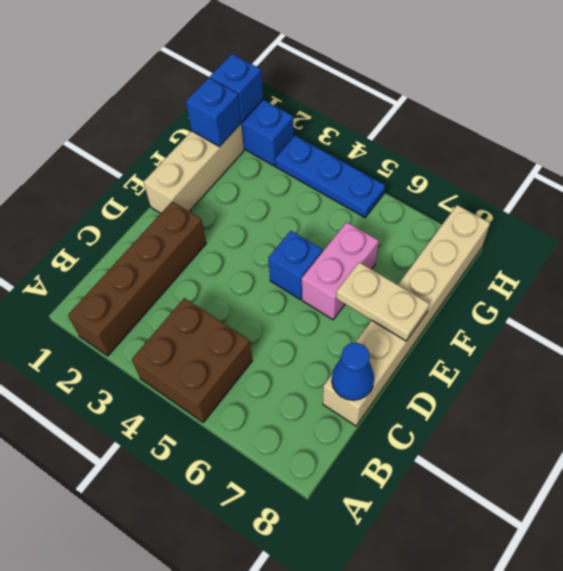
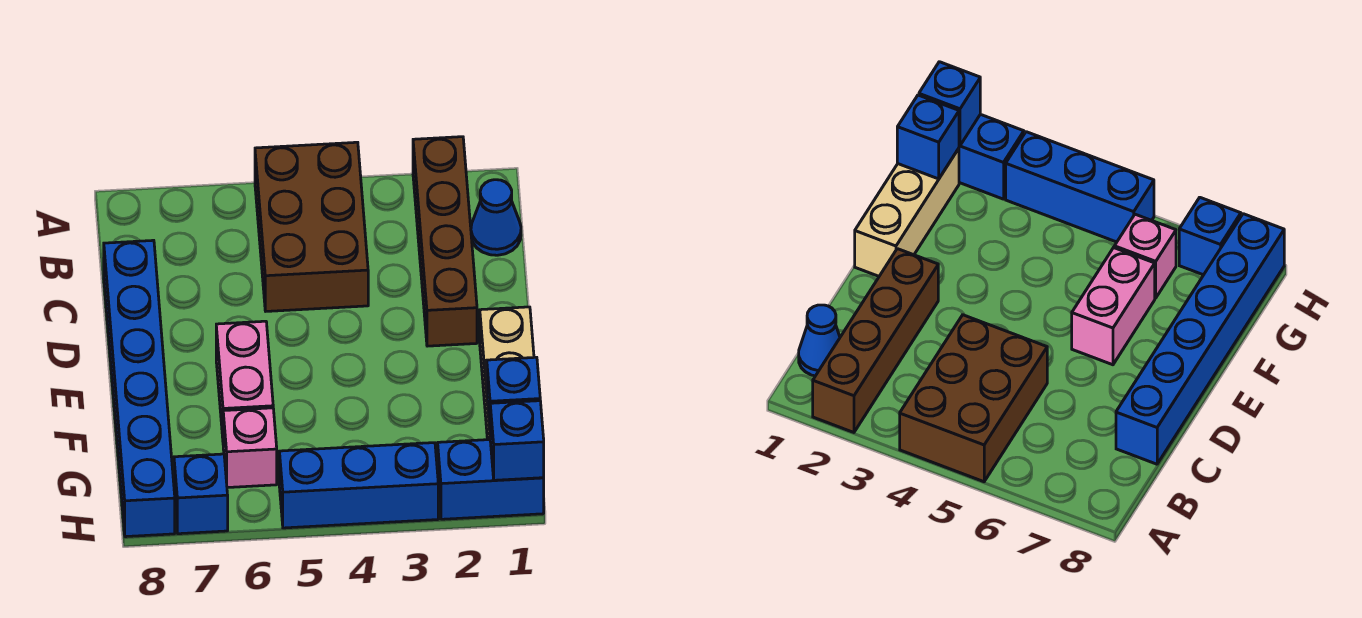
brown brick A4:B5 level 1 -> brown brick A4:C5 level 1
tan brick C8:H8 level 1 -> blue brick C8:H8 level 1
blue cone C8 level 2 -> blue cone B1 level 1
blue brick E5 level 1 -> blue brick H7 level 1
tan plate E7:E8 level 2 -> none
none -> pink brick G6 level 1
blue plate H3:H5 level 1 -> blue brick H3:H5 level 1

